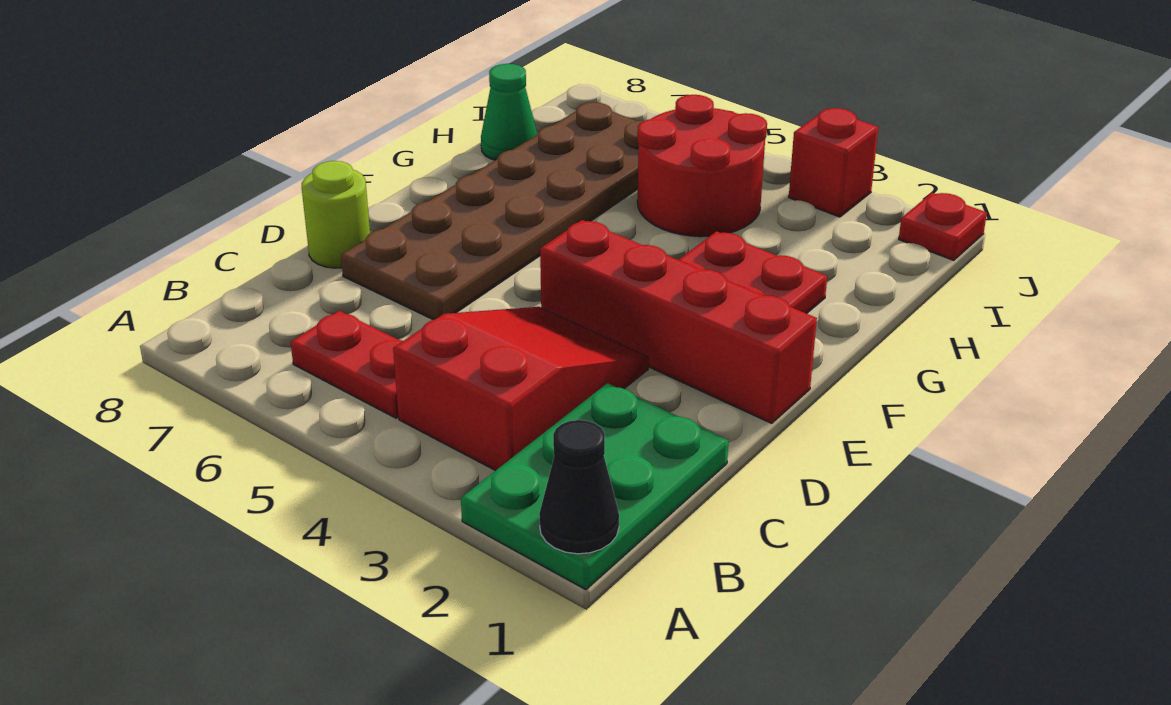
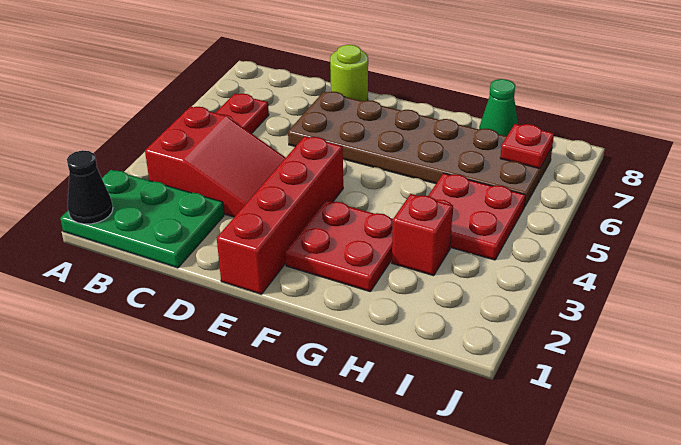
red round brick H4:I5 level 1 -> red plate H4:I5 level 1
red plate J1 level 1 -> red plate I7 level 2
red brick J3 level 1 -> red brick H3 level 1

